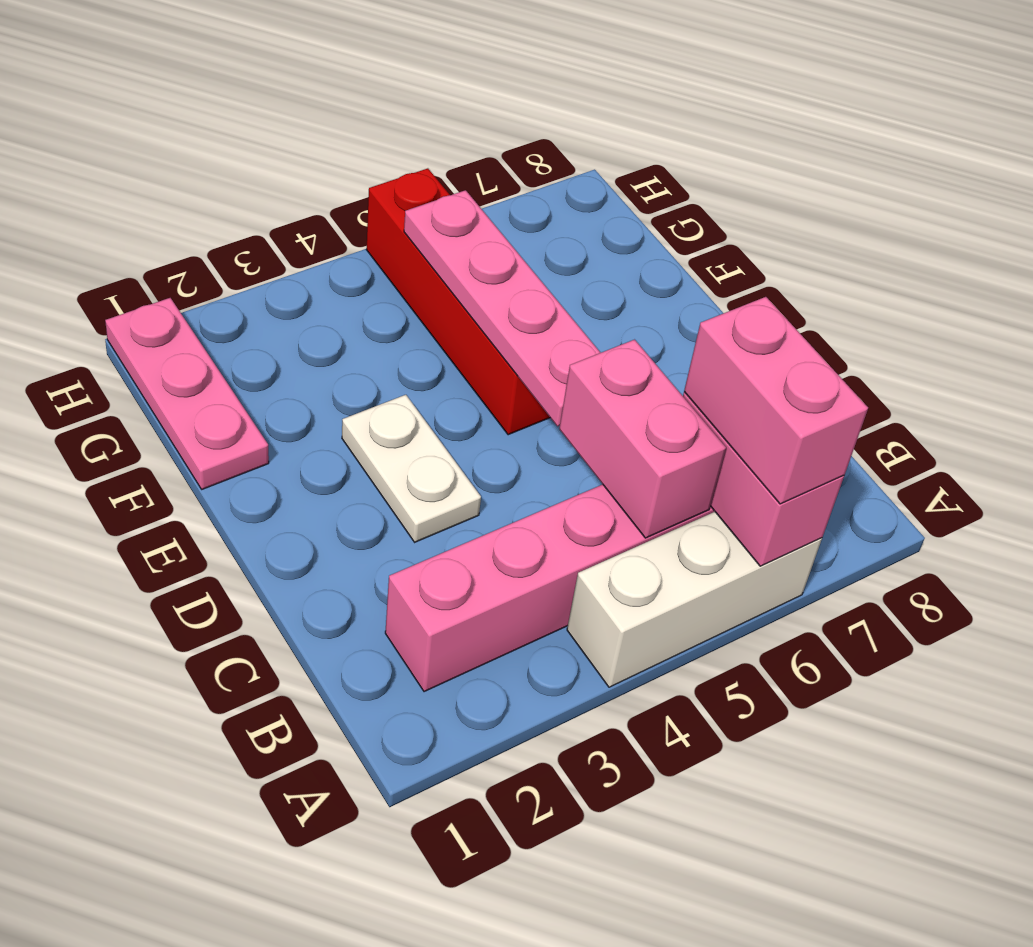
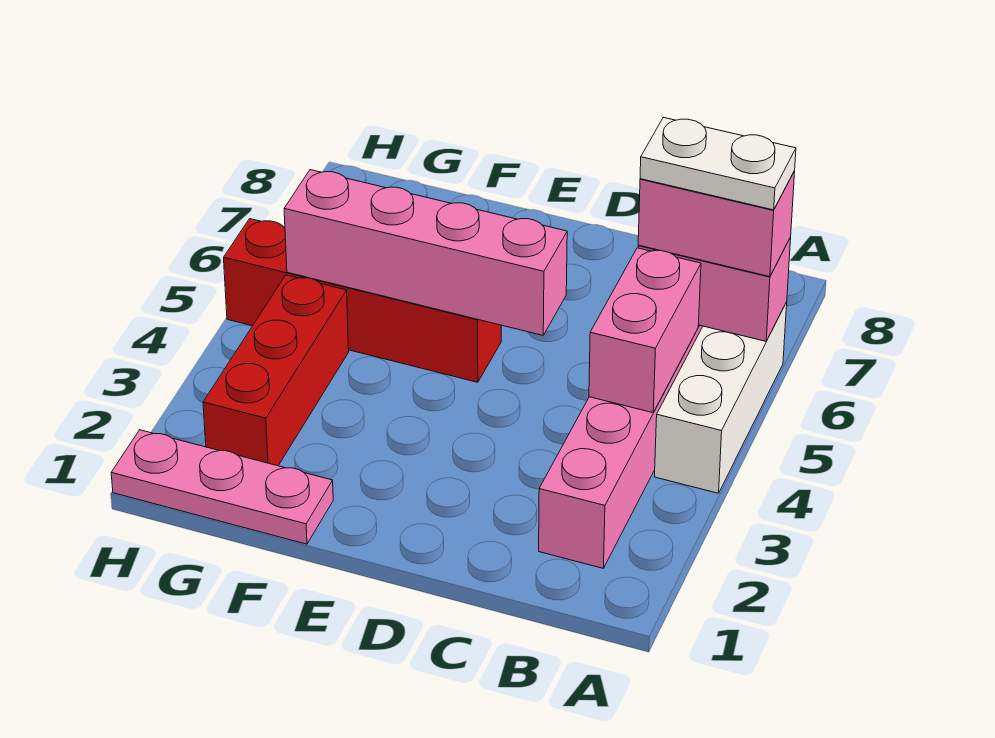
pink brick B5:C5 level 2 -> pink brick B4:B5 level 2
white plate D3:E3 level 1 -> white plate A6:B6 level 4
pink plate D5:G5 level 2 -> pink brick D5:G5 level 2
none -> red brick G2:G4 level 1

